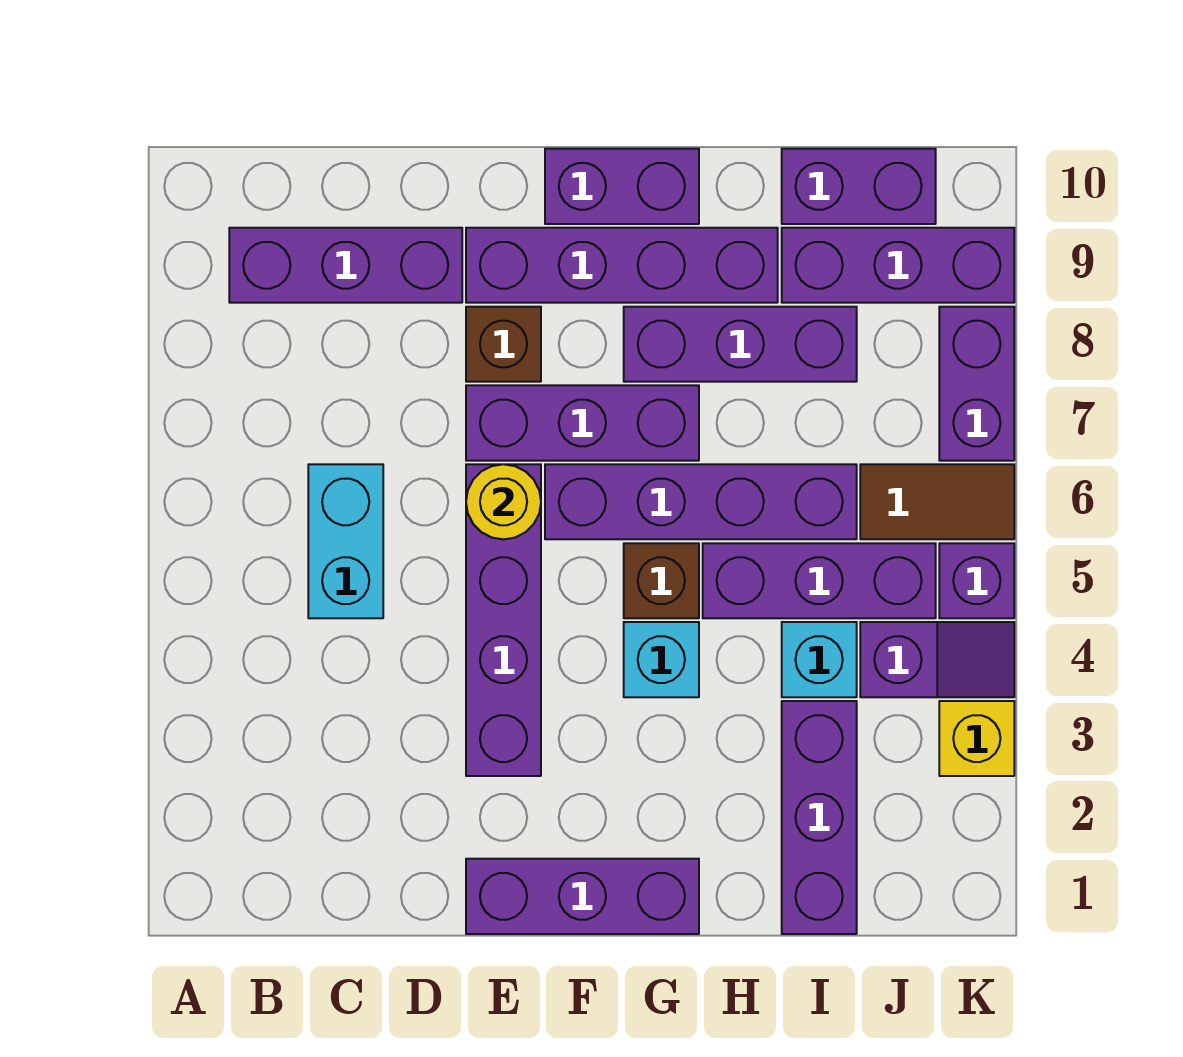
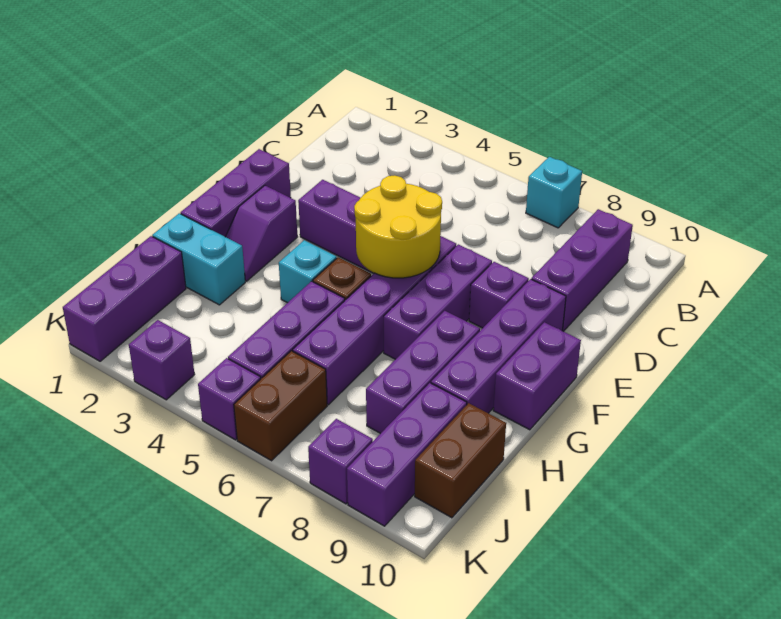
cyan brick C5:C6 level 1 -> cyan brick H1:H2 level 1
yellow round brick E6 level 2 -> yellow round brick E5:F6 level 2
brown brick E8 level 1 -> purple brick E8 level 1
purple brick I1:I3 level 1 -> purple brick I1:K1 level 1
cyan brick I4 level 1 -> cyan brick A7 level 1
purple brick I10:J10 level 1 -> brown brick I10:J10 level 1
purple slope J4:K4 level 1 top J -> purple slope F2:G2 level 1 top F
brown tile J6:K6 level 1 -> brown brick J6:K6 level 1
yellow brick K3 level 1 -> purple brick K3 level 1
purple brick K7:K8 level 1 -> purple brick K8 level 1

